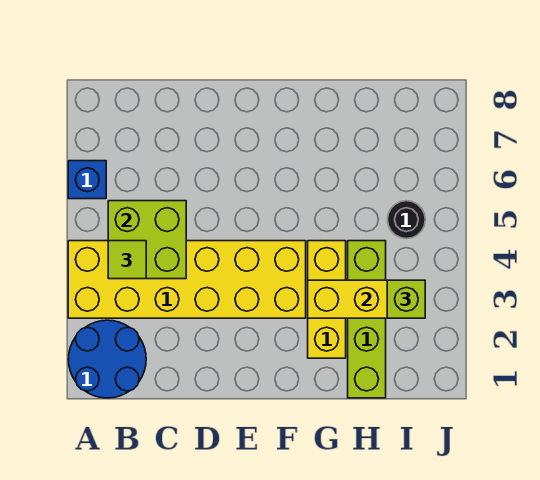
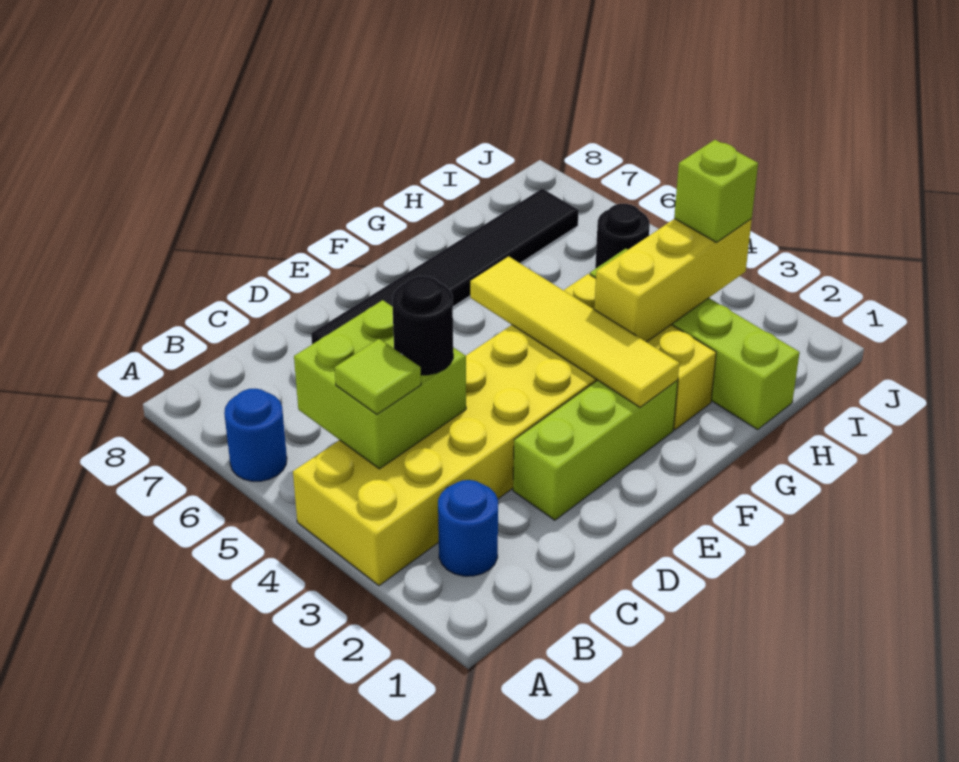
blue round brick A1:B2 level 1 -> blue round brick B2 level 1
blue brick A6 level 1 -> blue round brick A6 level 1
none -> black round brick C4 level 3
none -> lime brick D2:F2 level 1
none -> black tile D7:I7 level 1
none -> yellow tile F2:F5 level 2

